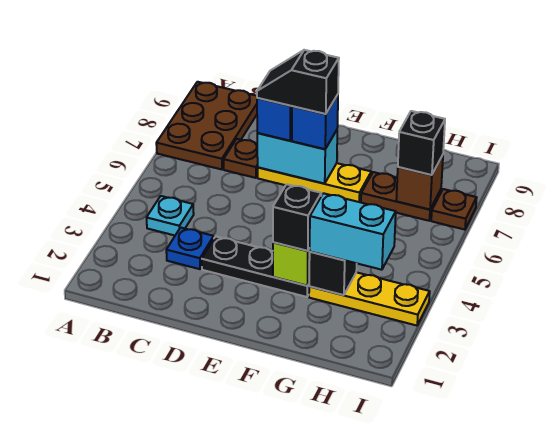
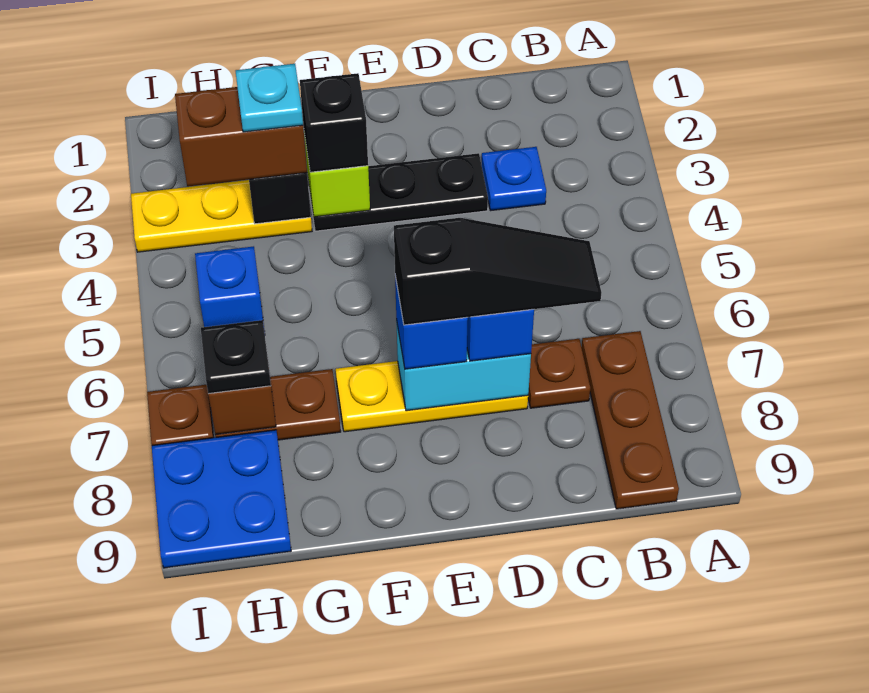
brown plate A7:B9 level 1 -> brown plate B7:B9 level 1
cyan plate B4 level 1 -> cyan plate G3 level 4
black slope D7:E7 level 4 top E -> black slope C7:E7 level 4 top E
cyan brick G3:H3 level 3 -> brown brick G3:H3 level 3
none -> blue brick H5 level 1
black brick H7 level 3 -> black plate H7 level 3
none -> blue plate H8:I9 level 1

